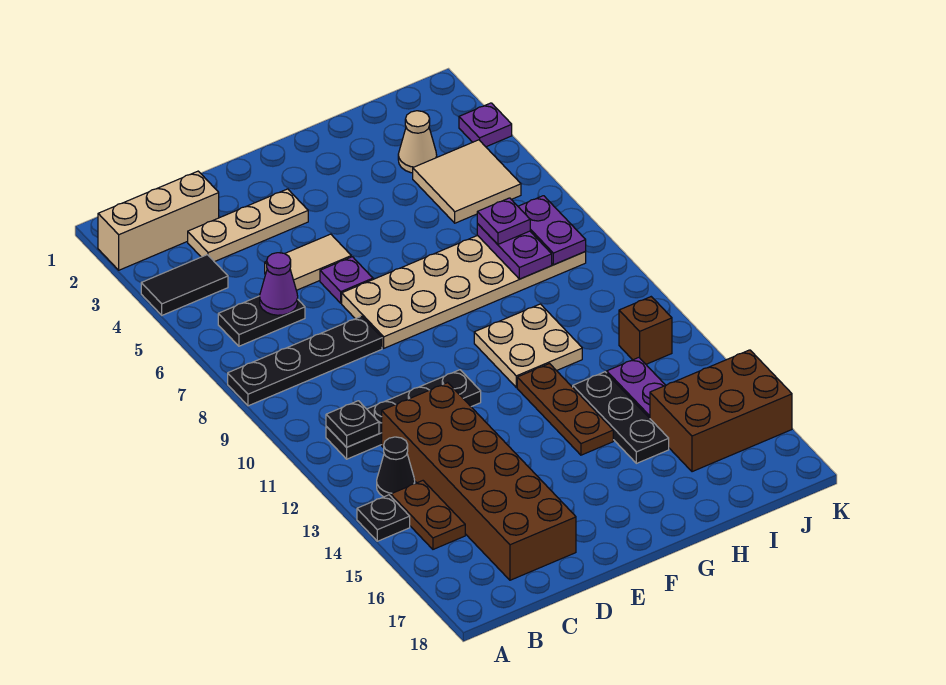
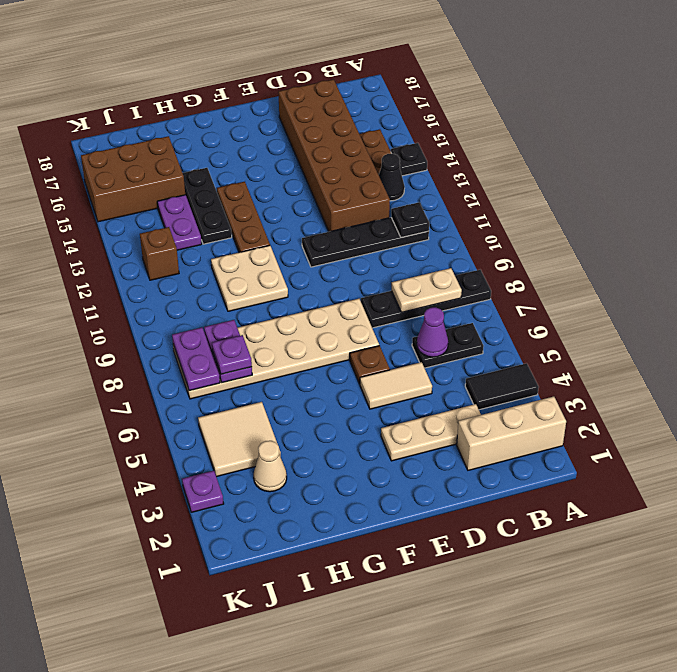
none -> tan plate B8:C8 level 2
purple plate E6 level 1 -> brown plate E6 level 1

